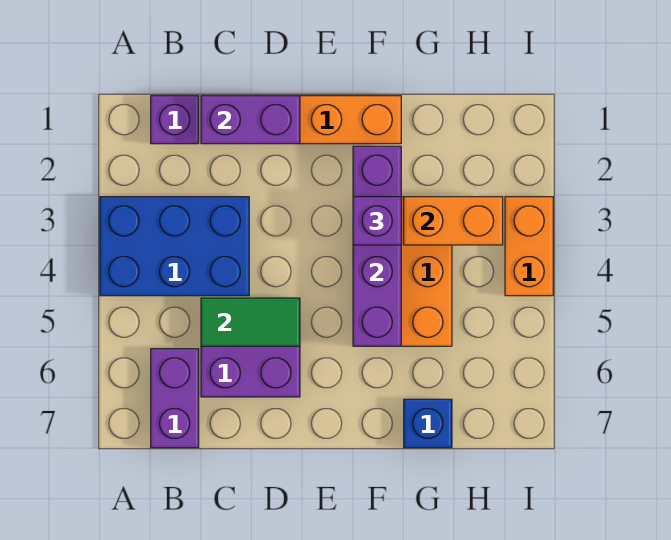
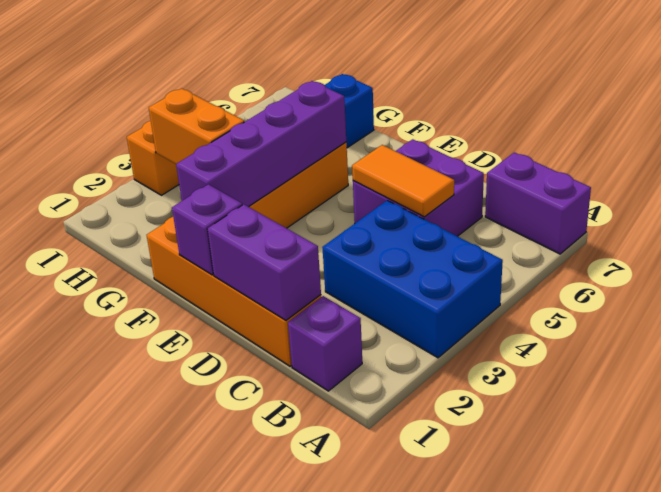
purple brick B6:B7 level 1 -> purple brick A7:B7 level 1
green tile C5:D5 level 2 -> orange tile C5:D5 level 2
purple brick F3 level 3 -> purple brick E1 level 2

